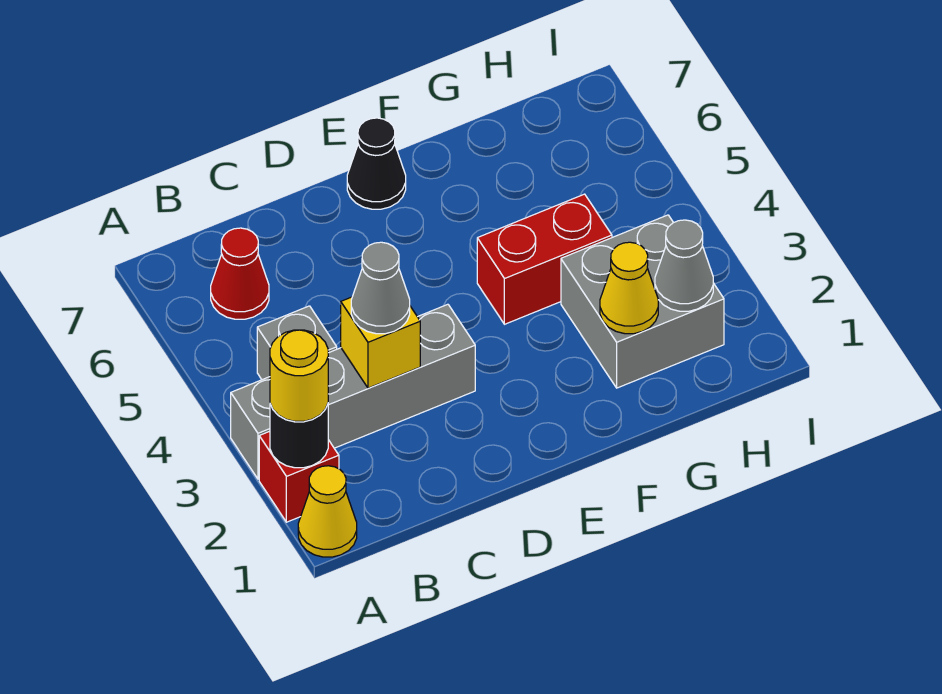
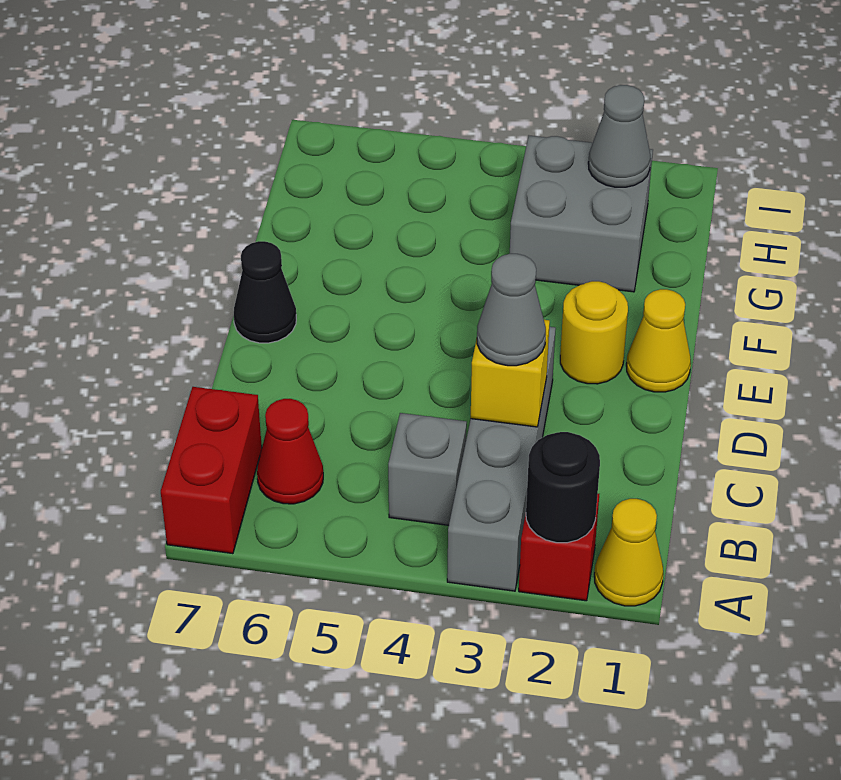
yellow round brick A2 level 3 -> yellow round brick E2 level 1
red brick F4:G4 level 1 -> red brick A7:B7 level 1
yellow cone G2 level 2 -> yellow cone E1 level 1

